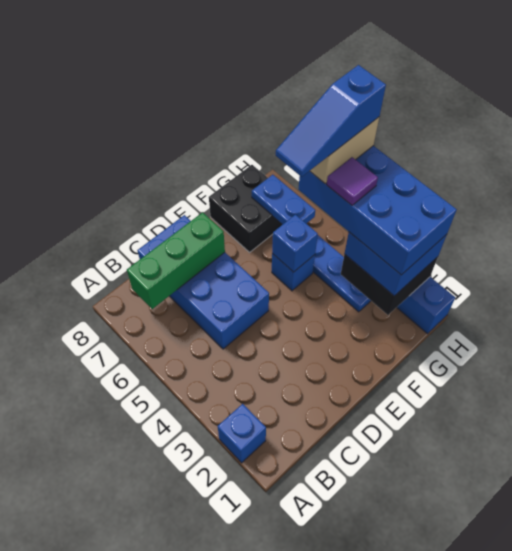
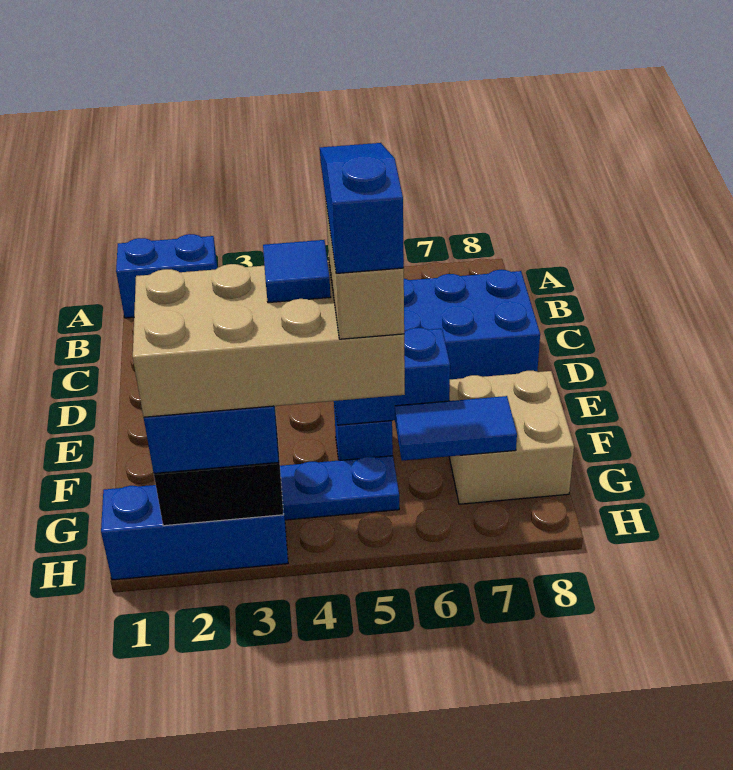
blue brick A2 level 1 -> blue brick A1:A2 level 1
green brick B7:D7 level 2 -> none
blue brick F5 level 2 -> blue brick F5:F6 level 2
black brick F7:G8 level 1 -> tan brick F7:G8 level 1
blue brick G2:H5 level 4 -> tan brick G2:H5 level 4
purple tile G4 level 5 -> blue tile G4 level 5
blue plate G6:G7 level 2 -> blue tile G6:G7 level 2

